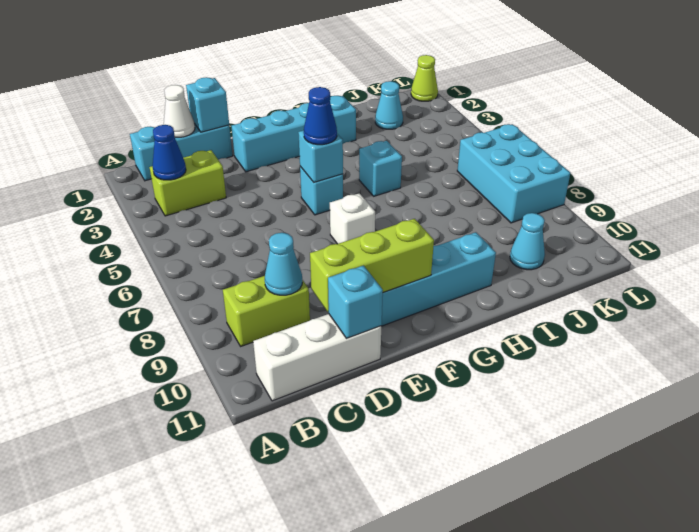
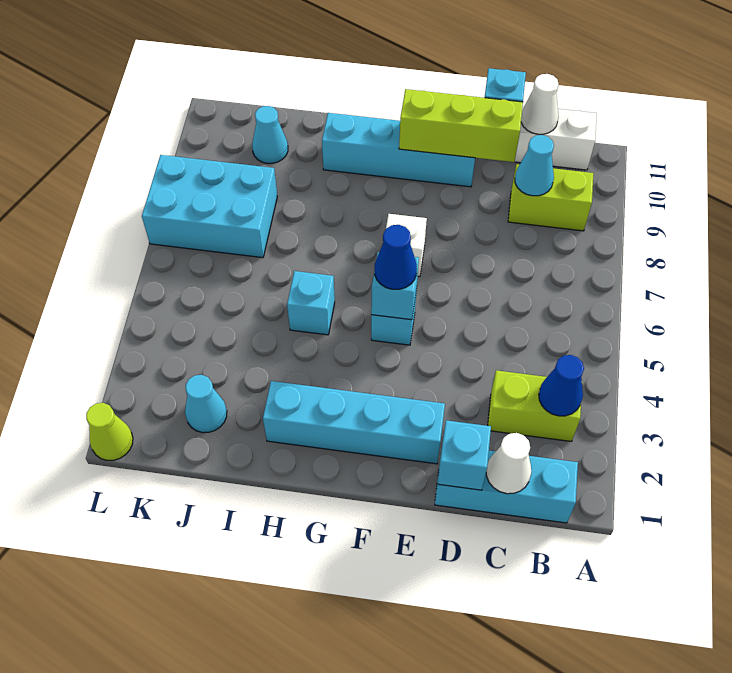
none -> white cone C11 level 2
cyan brick K6:L8 level 1 -> cyan brick J7:L8 level 1

